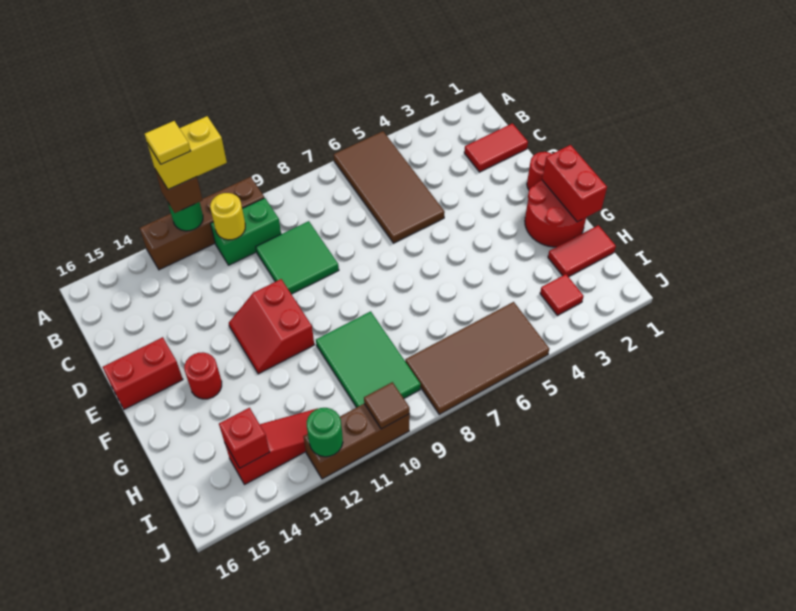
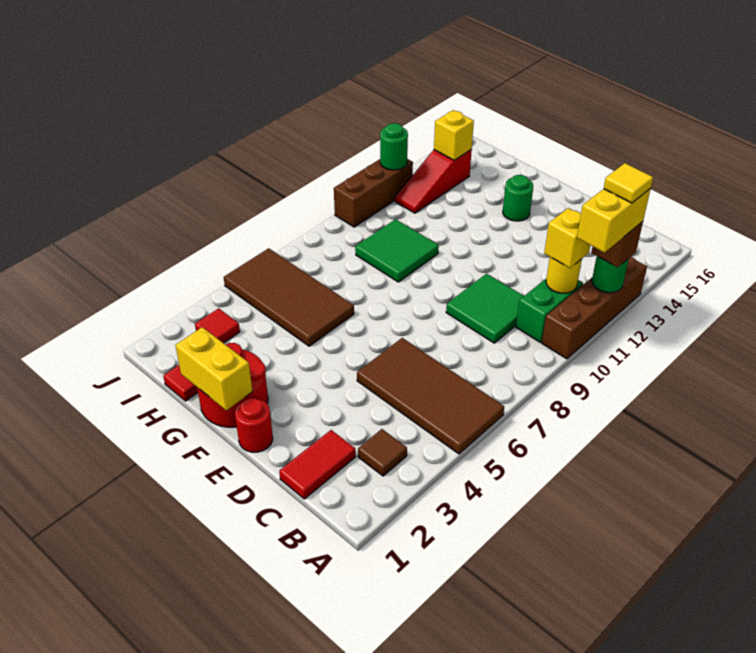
none -> yellow brick B11 level 3
red slope E11:F12 level 1 top 11 -> none
red brick E15:E16 level 1 -> none
red brick F1:G1 level 2 -> yellow brick F1:G1 level 2
red round brick F14 level 1 -> green round brick F14 level 1
green tile G9:I10 level 1 -> green tile G9:H10 level 1
brown tile I5:J8 level 1 -> brown tile G5:J6 level 1
red brick I14 level 2 -> yellow brick I14 level 2
brown tile J10 level 2 -> brown tile B3 level 1

